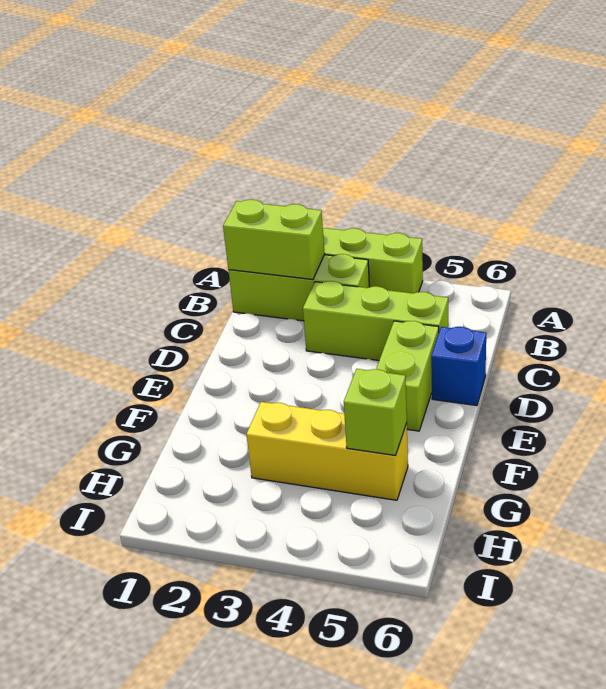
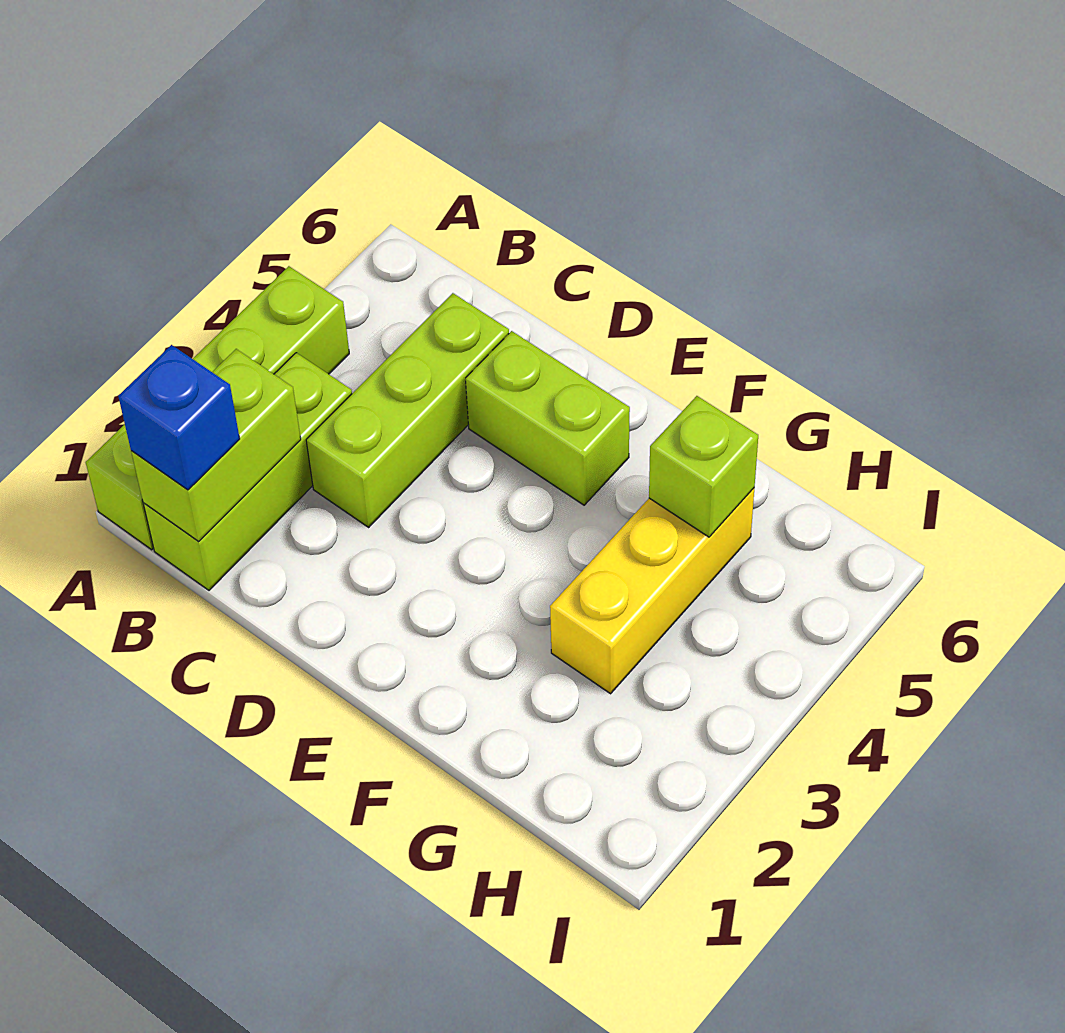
blue brick D6 level 1 -> blue brick B1 level 3

